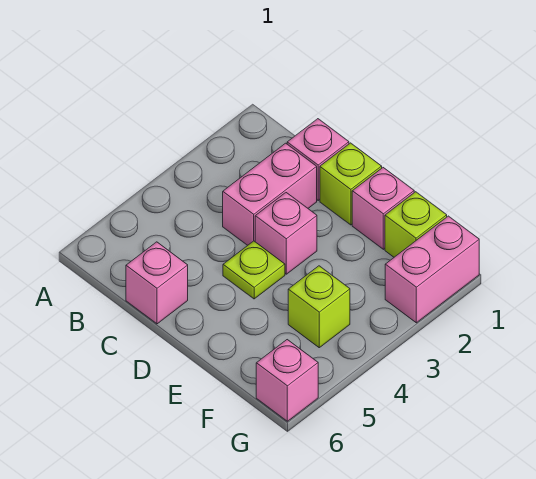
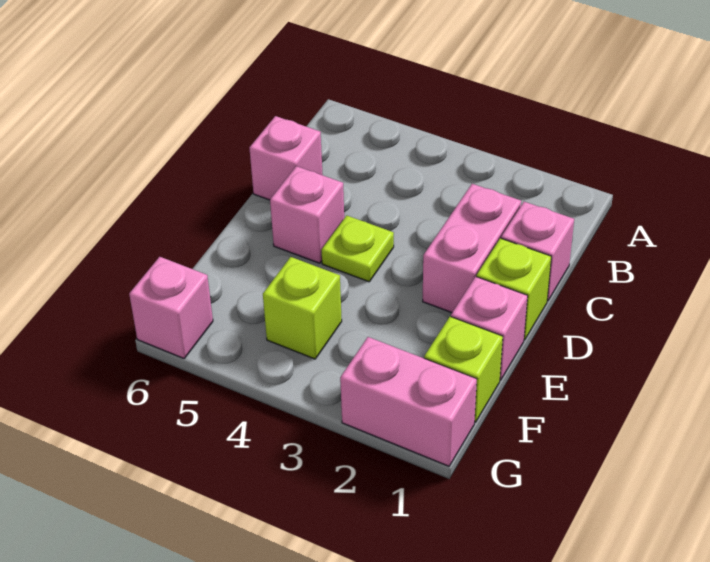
pink brick C2:C3 level 1 -> pink brick C2:D2 level 1
pink brick D3 level 1 -> pink brick D5 level 1

